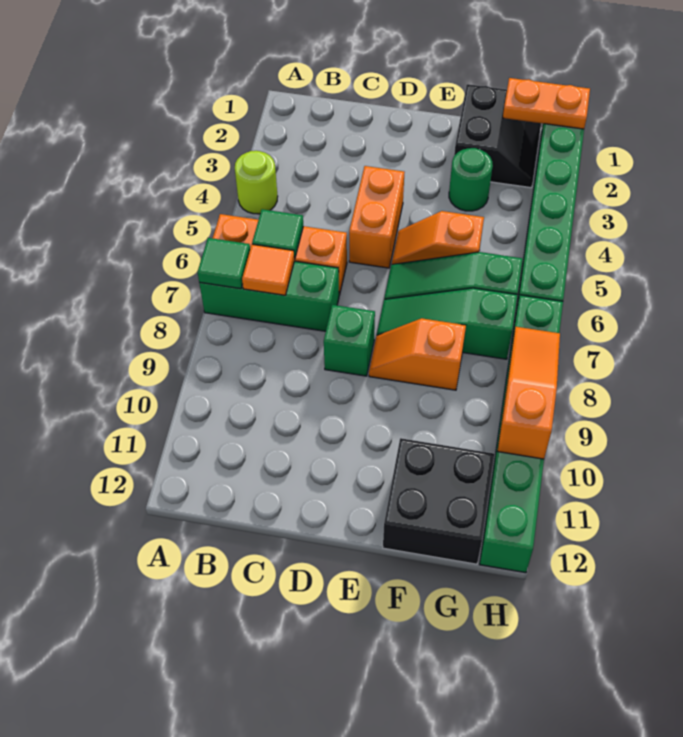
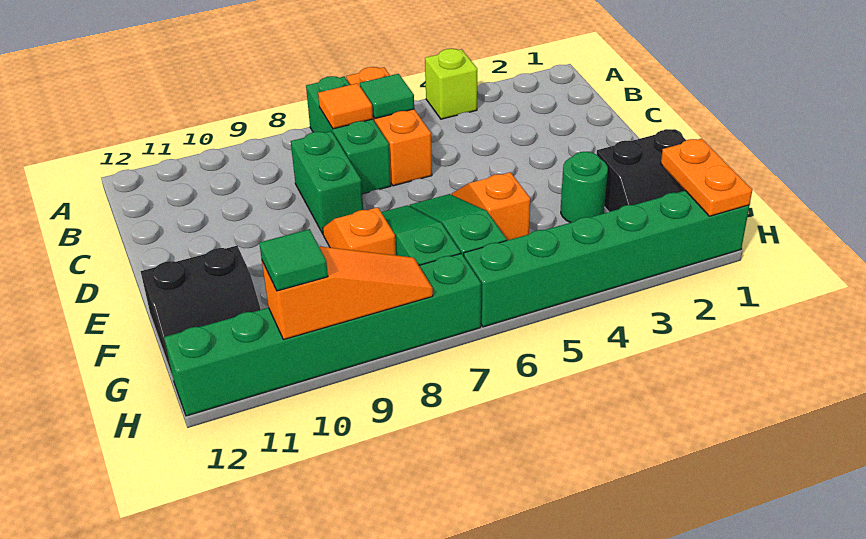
lime round brick A4 level 1 -> lime brick A4 level 1
green tile A7 level 2 -> green tile H10 level 3
orange brick D4:D5 level 1 -> none
green brick D8 level 1 -> green brick C8:D8 level 1
black brick F11:G12 level 1 -> black slope F11:G12 level 1 top F

